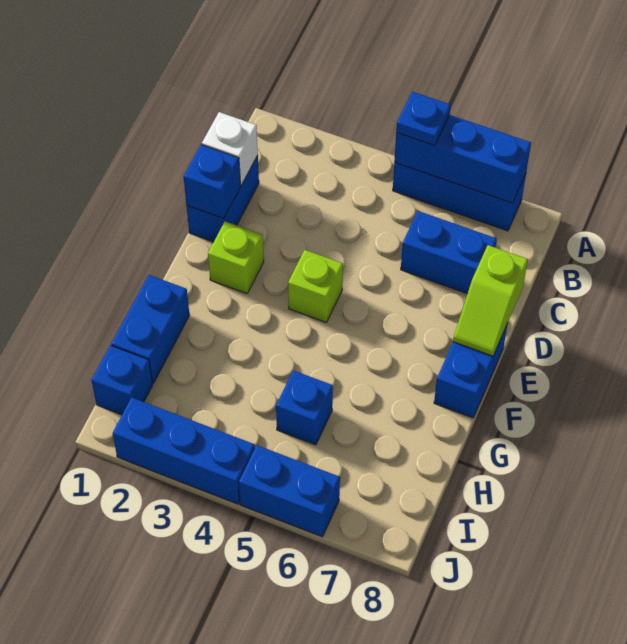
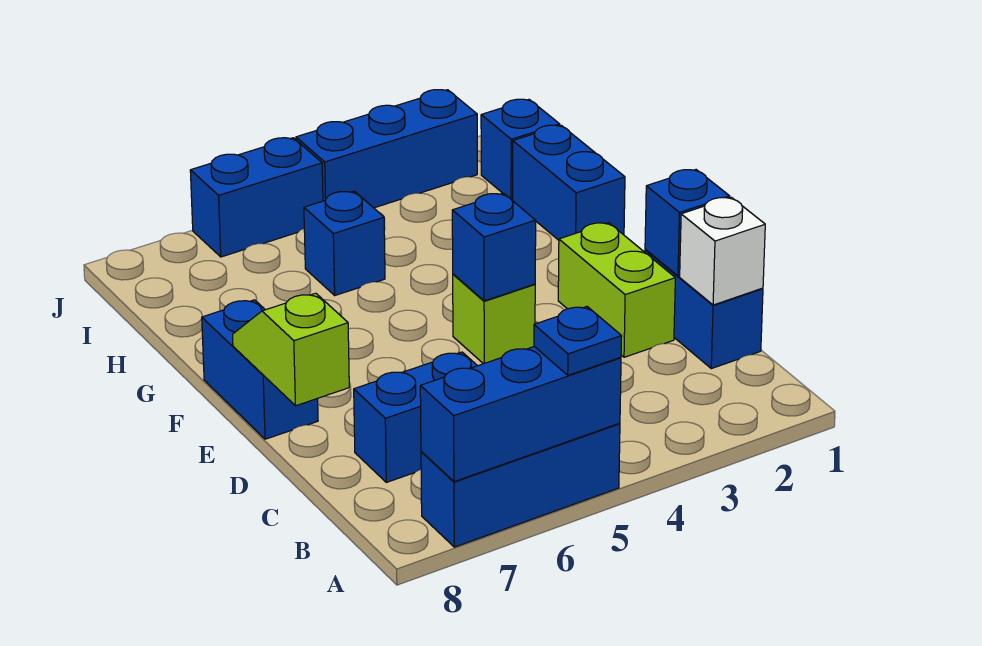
lime brick E2 level 1 -> lime brick D2:E2 level 1
none -> blue brick E4 level 2

